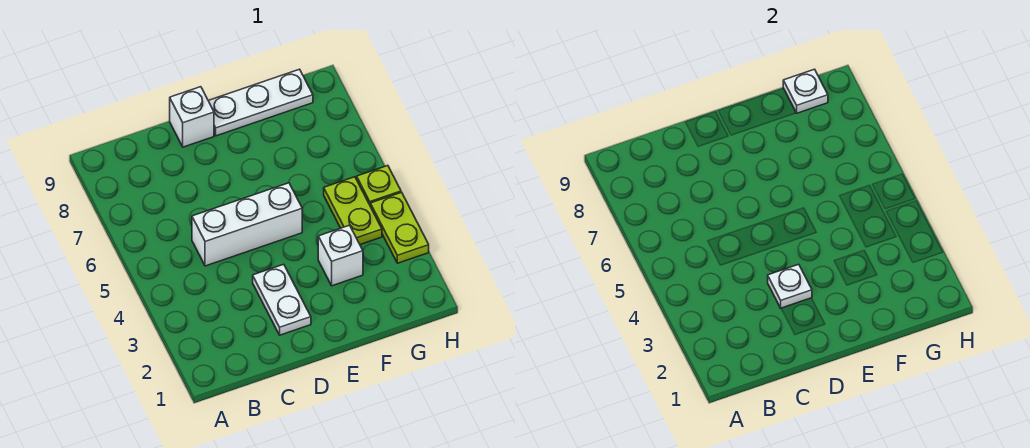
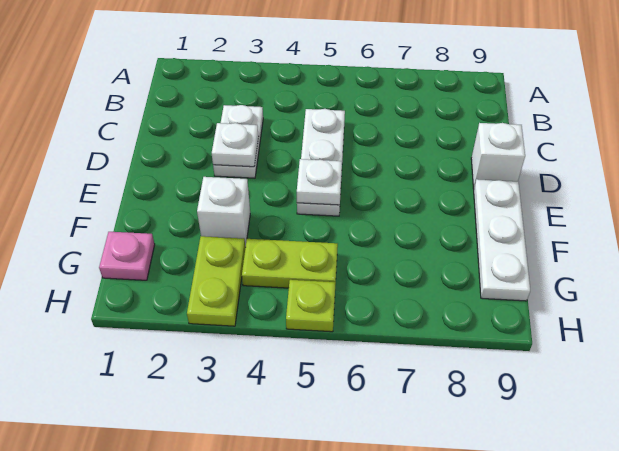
white brick C5:E5 level 1 -> white plate C5:E5 level 1
white plate D2:D3 level 1 -> white plate C3:D3 level 1
none -> pink plate G1 level 1
white plate G9 level 2 -> white plate E5 level 2
lime plate H3:H4 level 1 -> lime plate G3:H3 level 1

